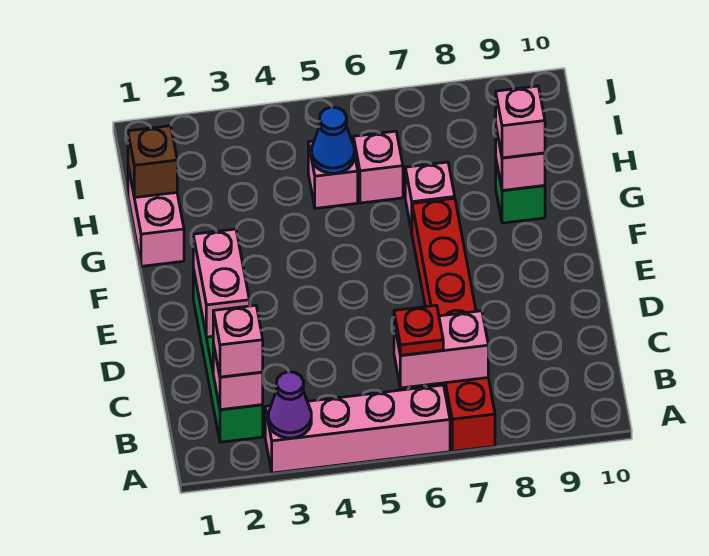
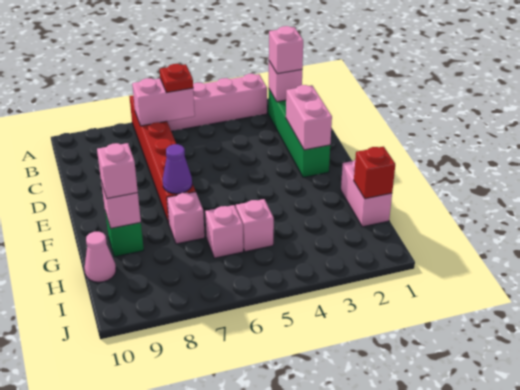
purple cone A3 level 2 -> purple cone F7 level 2
brown brick H1 level 2 -> red brick H1 level 2
blue cone H5 level 2 -> none
none -> pink cone H10 level 1

